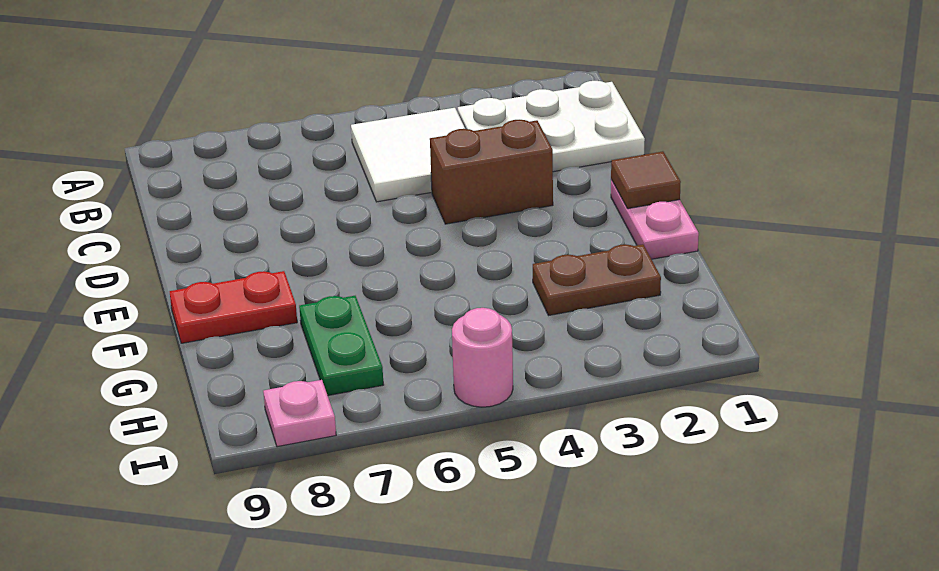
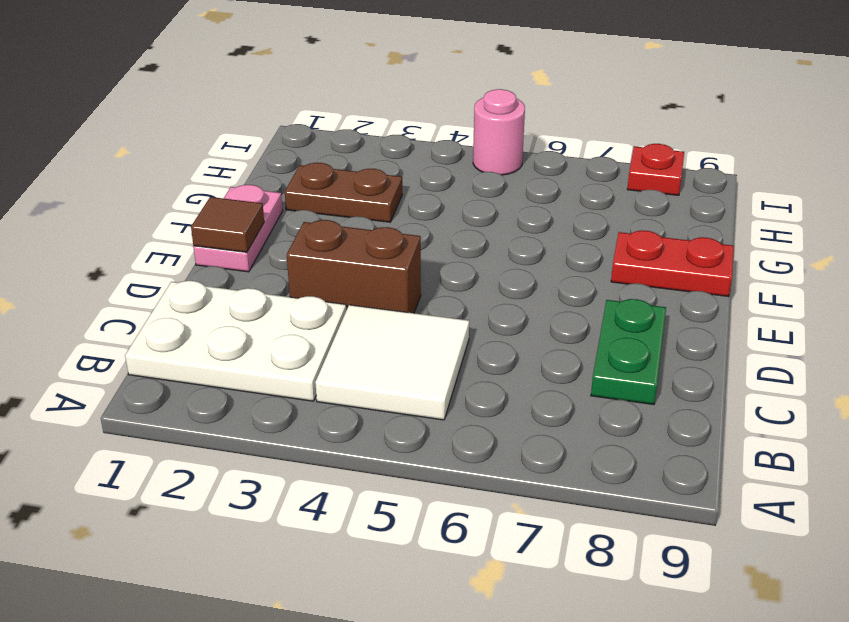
green plate G7:H7 level 1 -> green plate C8:D8 level 1
pink plate I8 level 1 -> red plate I8 level 1

